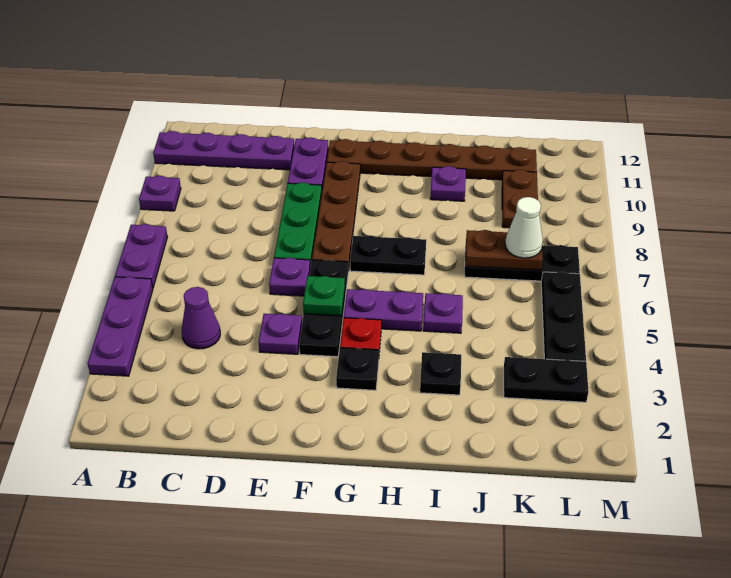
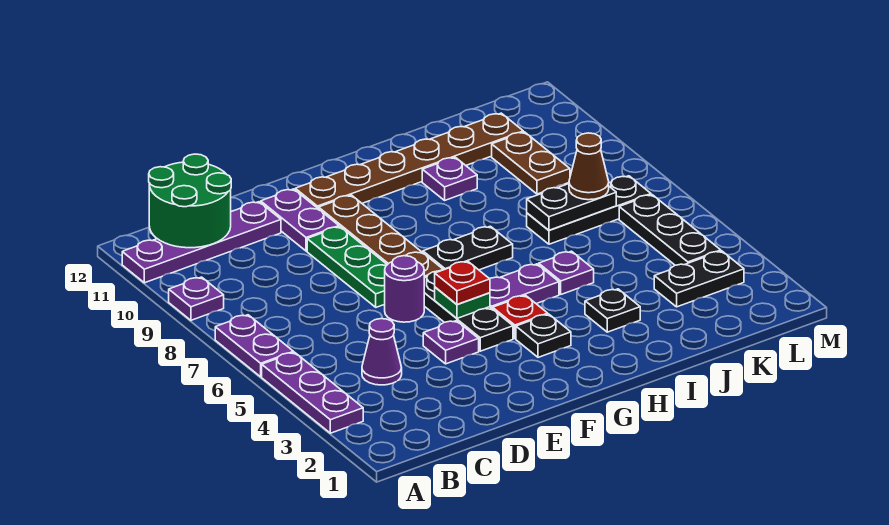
none -> green round brick B11:C12 level 2
purple plate E6 level 1 -> purple round brick E6 level 1
none -> red plate F5 level 3
brown plate J7:K7 level 2 -> black plate J7:K7 level 2
white cone K7 level 3 -> brown cone K7 level 3

